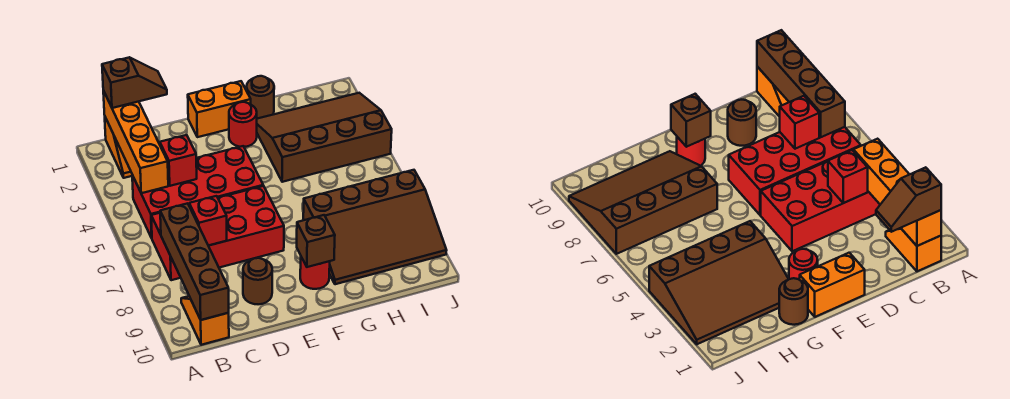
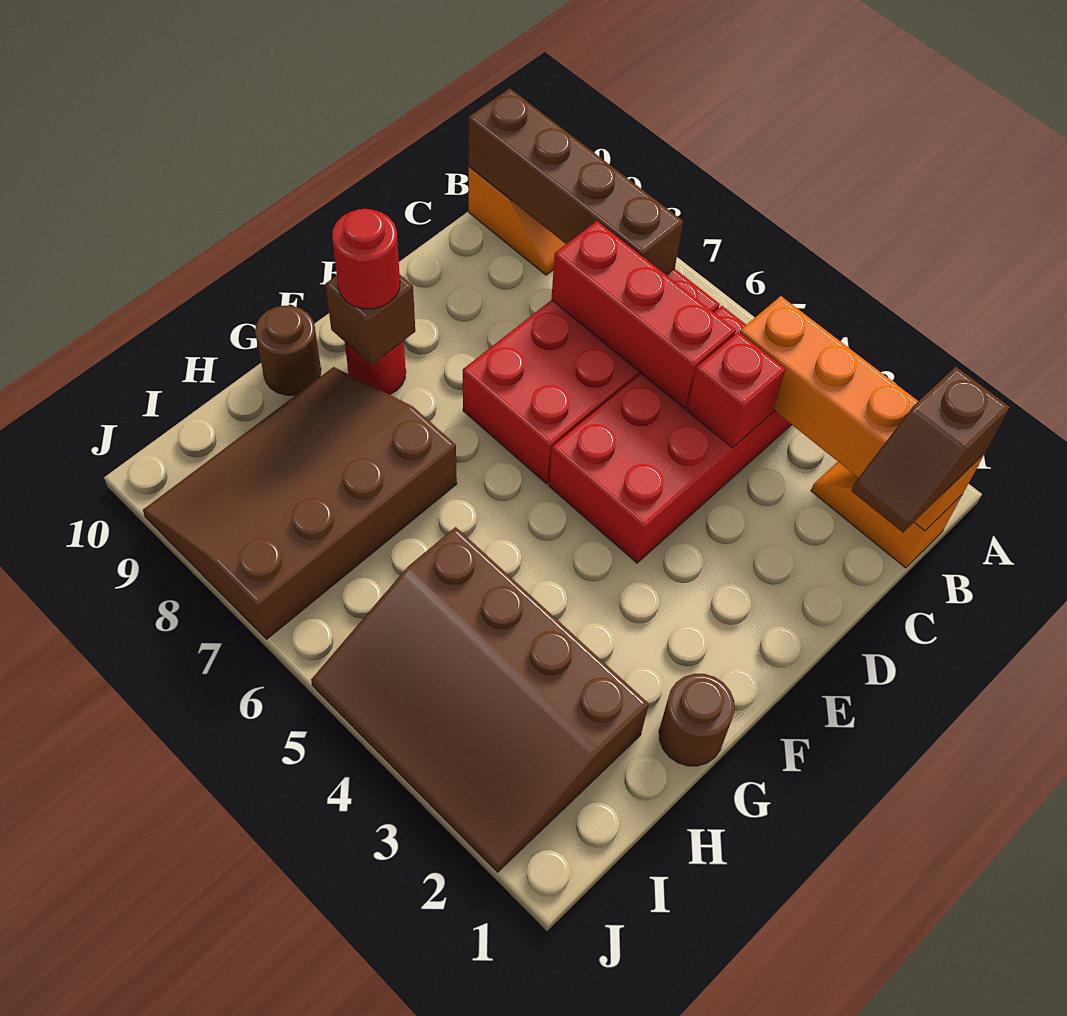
red brick C7 level 2 -> red brick C5:C7 level 2
brown round brick D9 level 1 -> brown round brick G10 level 1
orange brick E1:F1 level 1 -> none
red round brick F2 level 1 -> red round brick F9 level 3
brown slope G2:J4 level 1 top 4 -> brown slope H2:J5 level 1 top H

